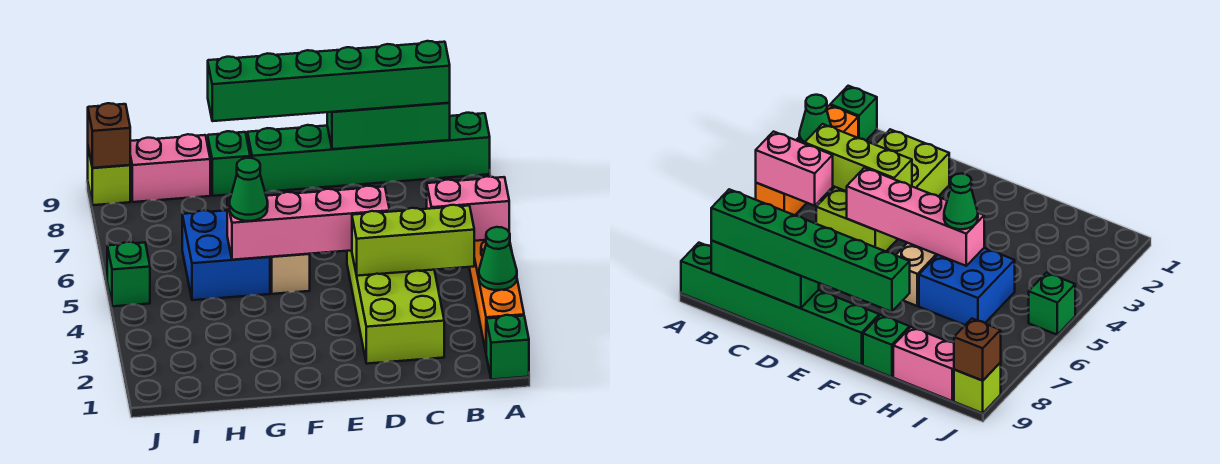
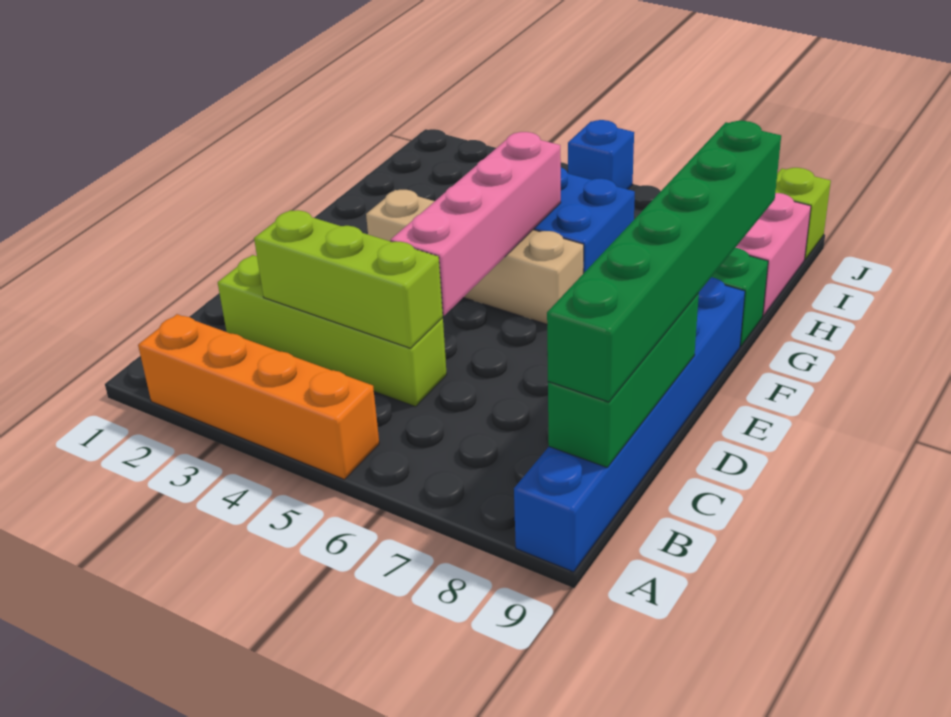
green brick A1 level 1 -> none
green cone A3 level 2 -> none
pink brick A5:B5 level 2 -> none
green brick A9:F9 level 1 -> blue brick A9:F9 level 1
lime brick B4:D4 level 2 -> lime brick C3:C5 level 2
lime brick C2:D5 level 1 -> lime brick C2:C5 level 1
tan brick F5:F6 level 1 -> tan brick F3:F6 level 1
green cone G5 level 3 -> none
green brick J5 level 1 -> blue brick J5 level 1
brown brick J9 level 2 -> none

